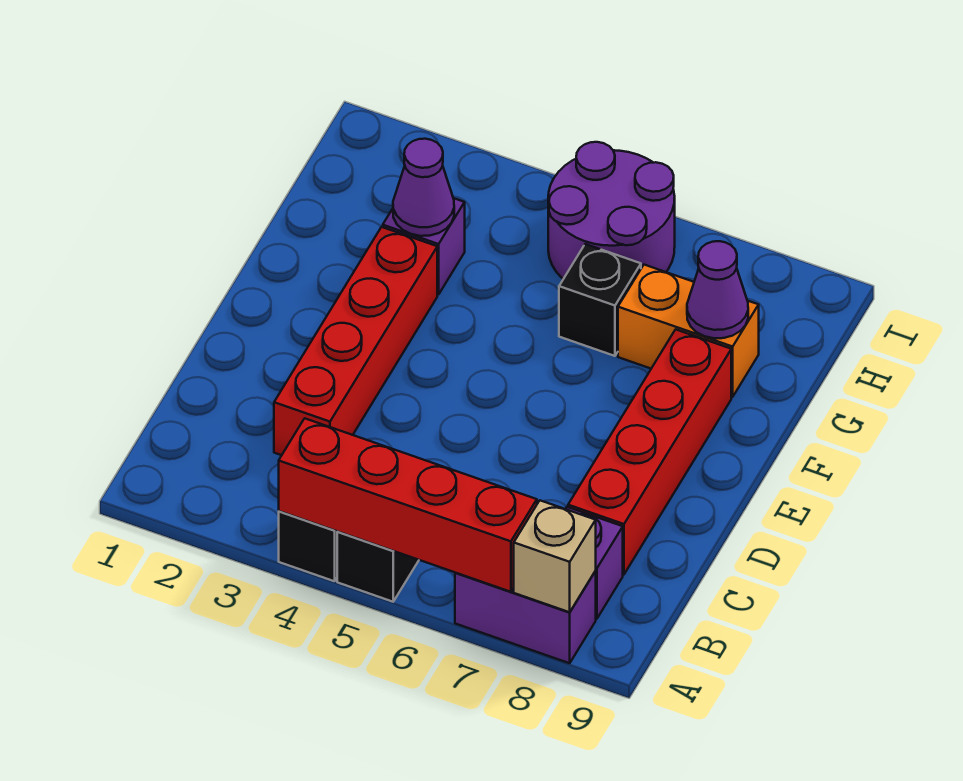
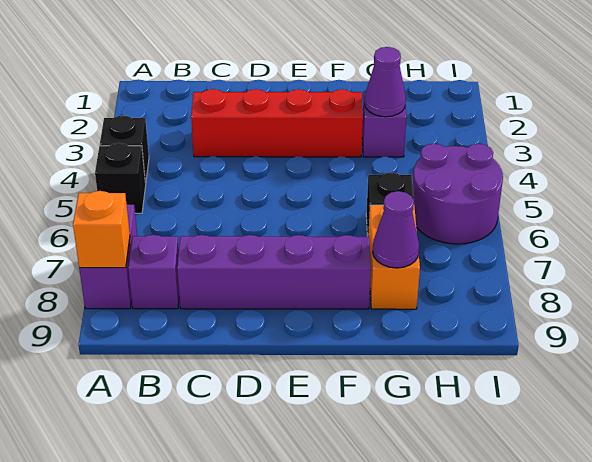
red brick A4:A7 level 2 -> none
tan brick A8 level 2 -> orange brick A8 level 2
red brick C8:F8 level 1 -> purple brick C8:F8 level 1

